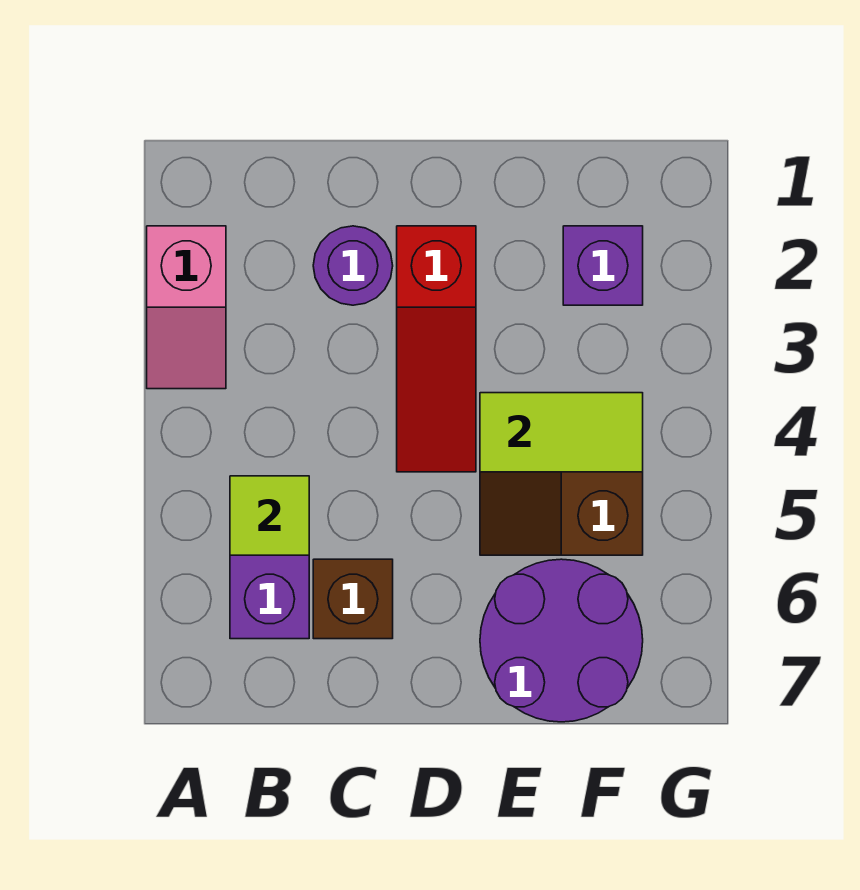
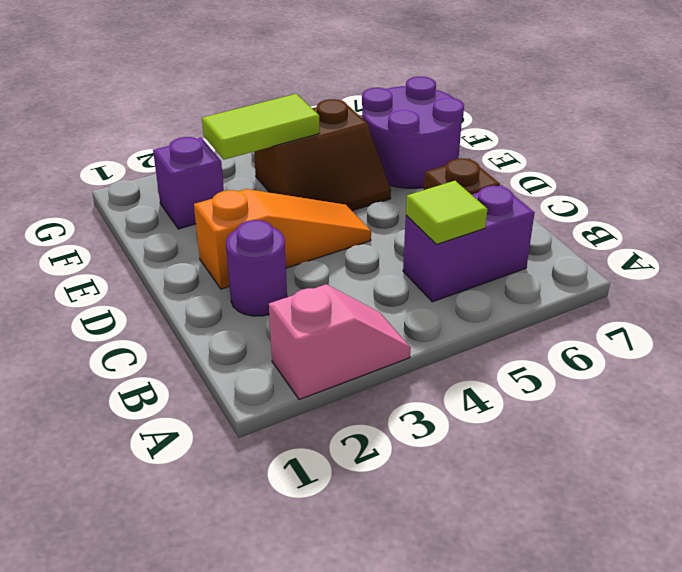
red slope D2:D4 level 1 top 2 -> orange slope D2:D4 level 1 top 2
lime tile E4:F4 level 2 -> lime tile F3:F4 level 2

